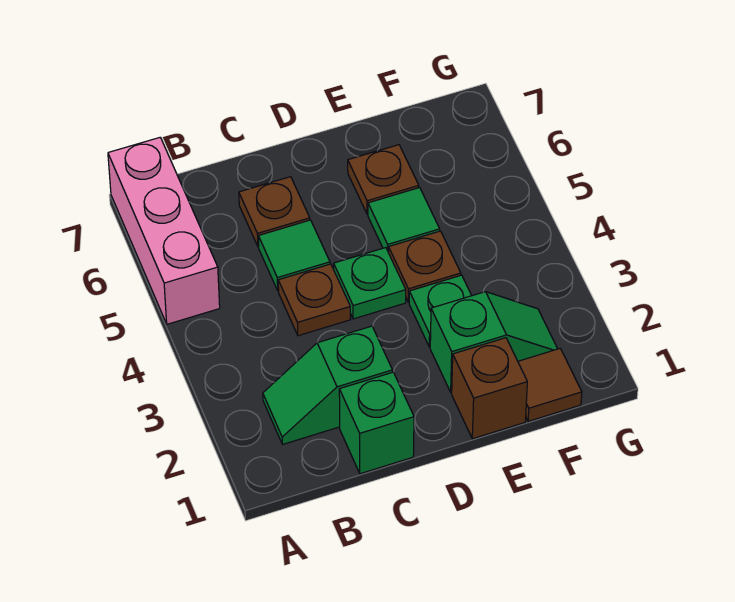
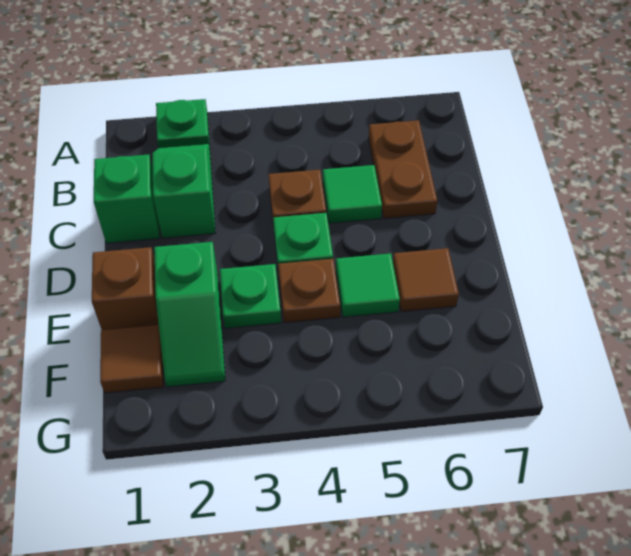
none -> green plate A2 level 1
pink brick A5:A7 level 1 -> none
brown plate C6 level 1 -> brown plate B6:C6 level 1
brown plate E6 level 1 -> brown tile E6 level 1

